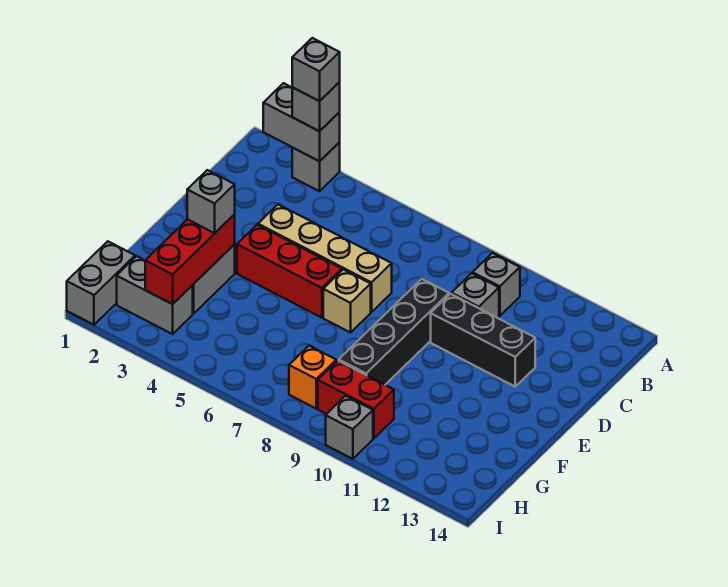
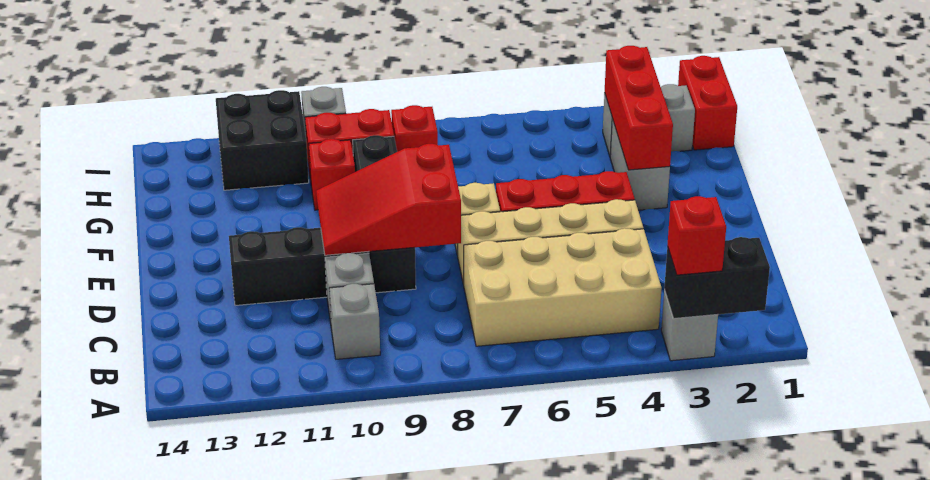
grey brick A2:A3 level 2 -> black brick A2:A3 level 2
grey brick A3 level 3 -> red brick A3 level 3
grey brick A3 level 4 -> none
none -> tan brick B4:C7 level 1
none -> red slope D8:E10 level 2 top 8
grey brick F3 level 3 -> none
none -> red brick G10 level 1
grey brick H1:I1 level 1 -> red brick H1:I1 level 1
orange brick H8 level 1 -> red brick H8 level 1
none -> black brick H11:I12 level 1

